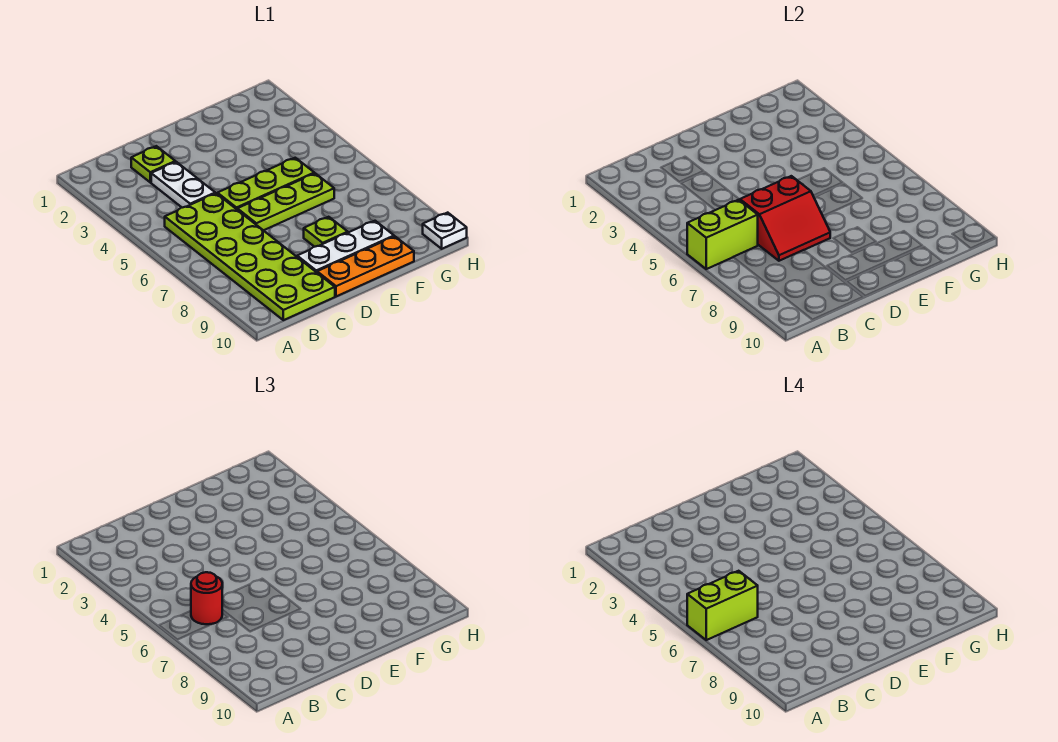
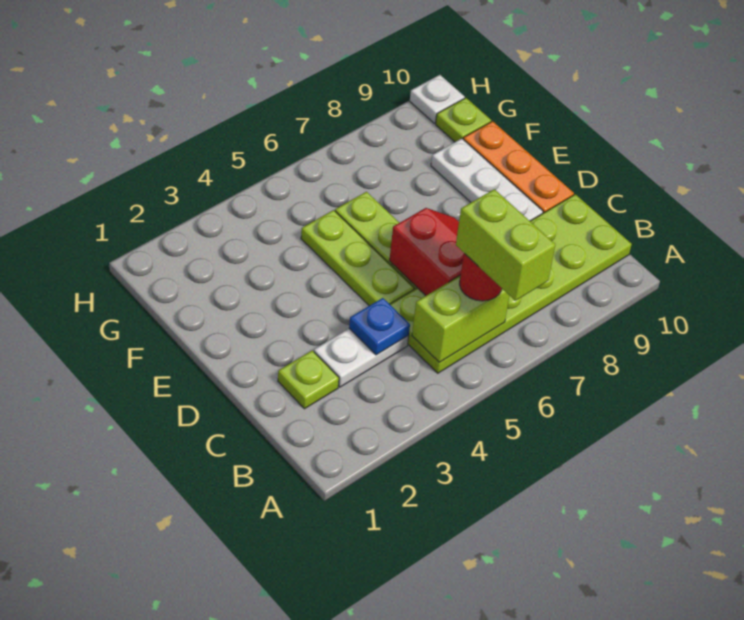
lime brick A6:B6 level 2 -> lime brick B5:B6 level 2
none -> blue plate C4 level 2
lime plate E8 level 1 -> lime plate G10 level 1

